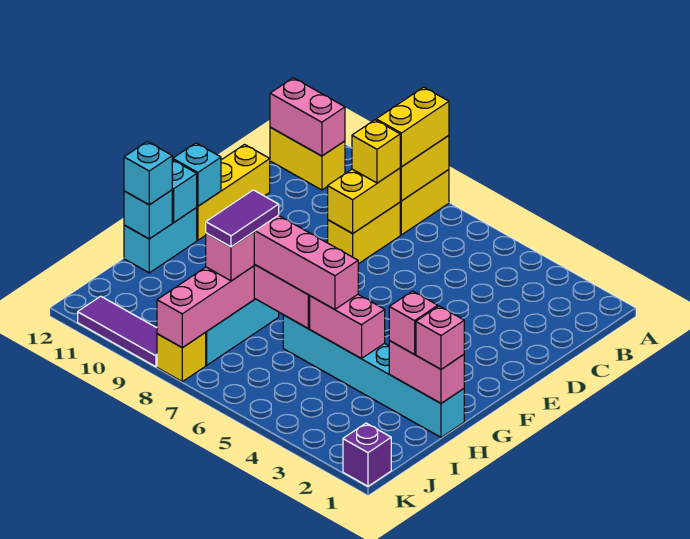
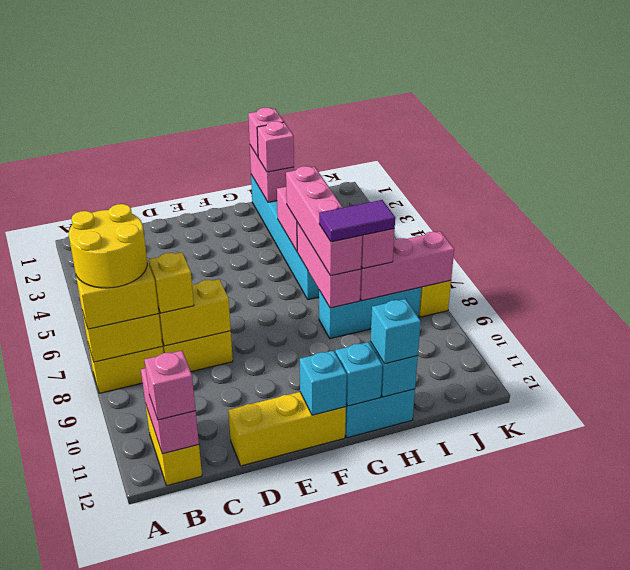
none -> yellow round brick A7:B8 level 4
none -> pink brick B12 level 3
purple brick K1 level 1 -> none
purple tile K9:K11 level 1 -> none

